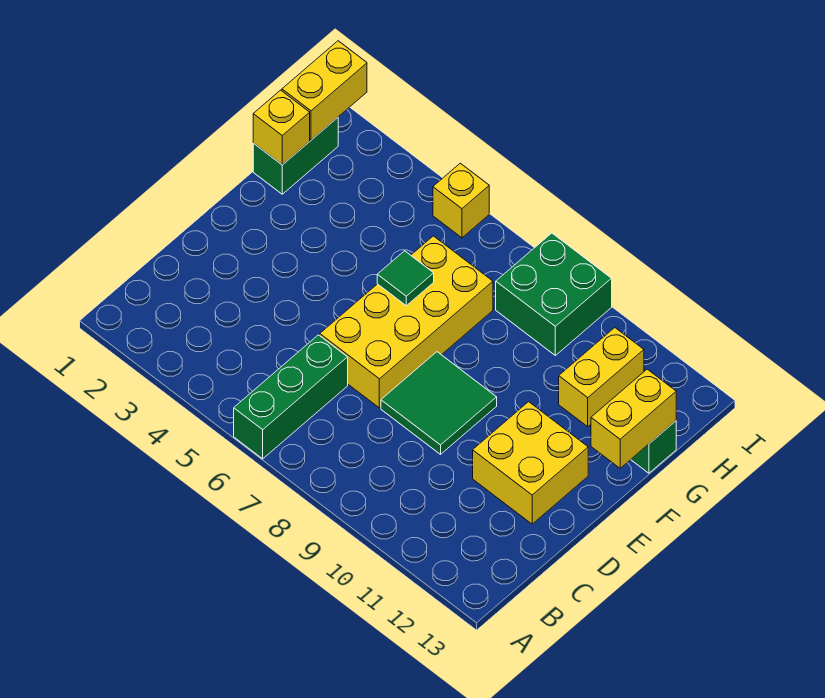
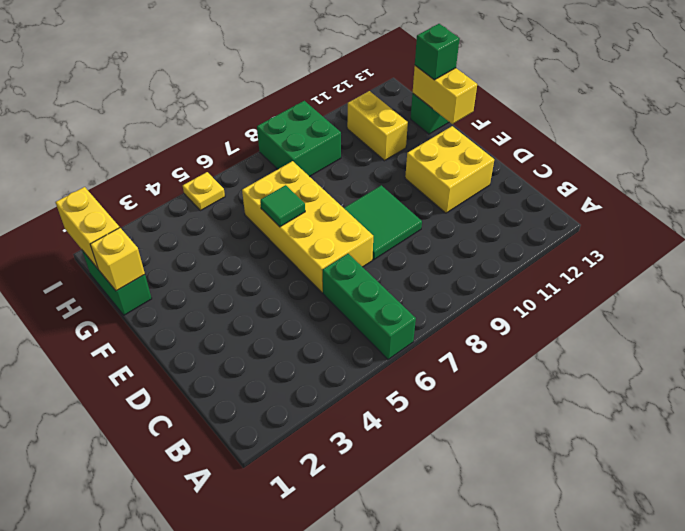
none -> green brick G13 level 3
yellow brick I5 level 1 -> yellow plate I5 level 1

